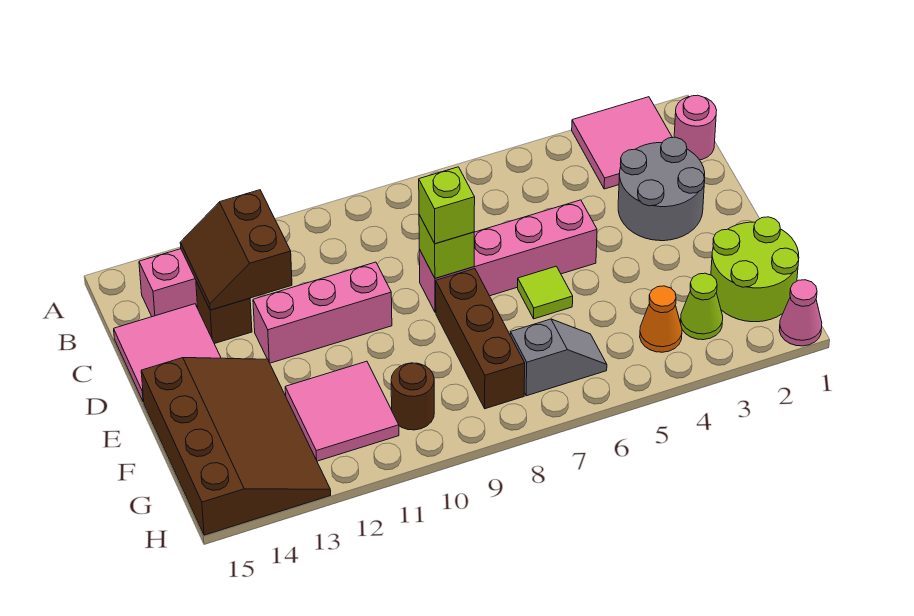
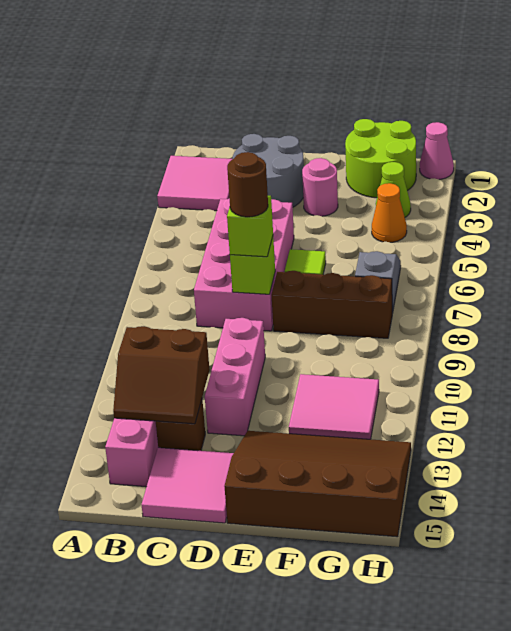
pink round brick B1 level 1 -> pink round brick E3 level 1
pink brick D5:D8 level 1 -> pink brick C5:D8 level 1
brown round brick G10 level 1 -> brown round brick D8 level 4

